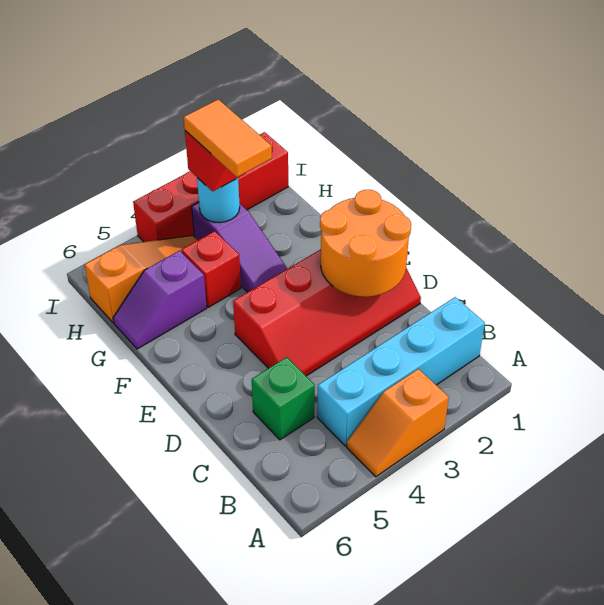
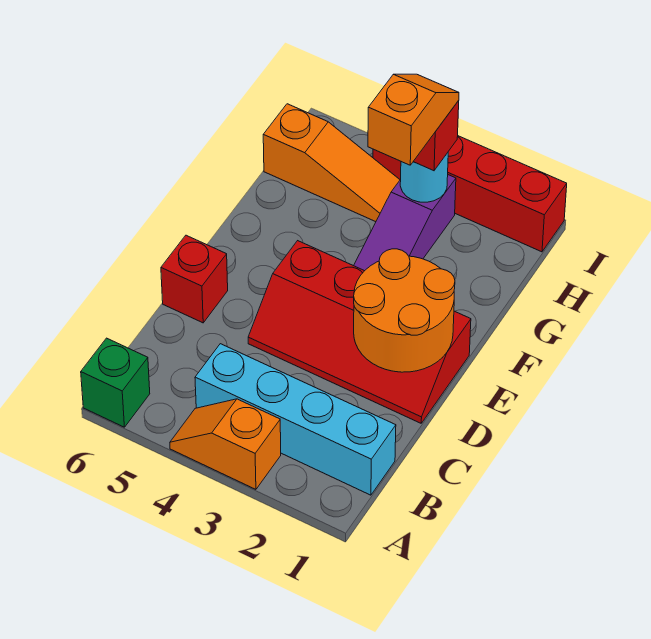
green brick C5 level 1 -> green brick A6 level 1
orange tile G3:H3 level 4 -> orange slope G3:H3 level 4 top G
red brick G4 level 1 -> red brick D6 level 1
purple slope G5:G6 level 1 top 5 -> none

